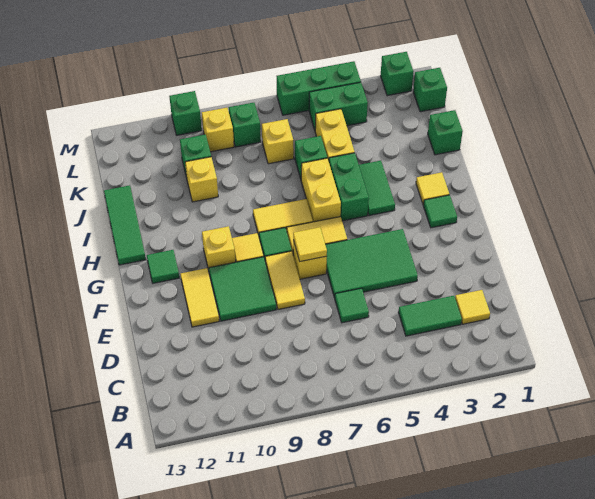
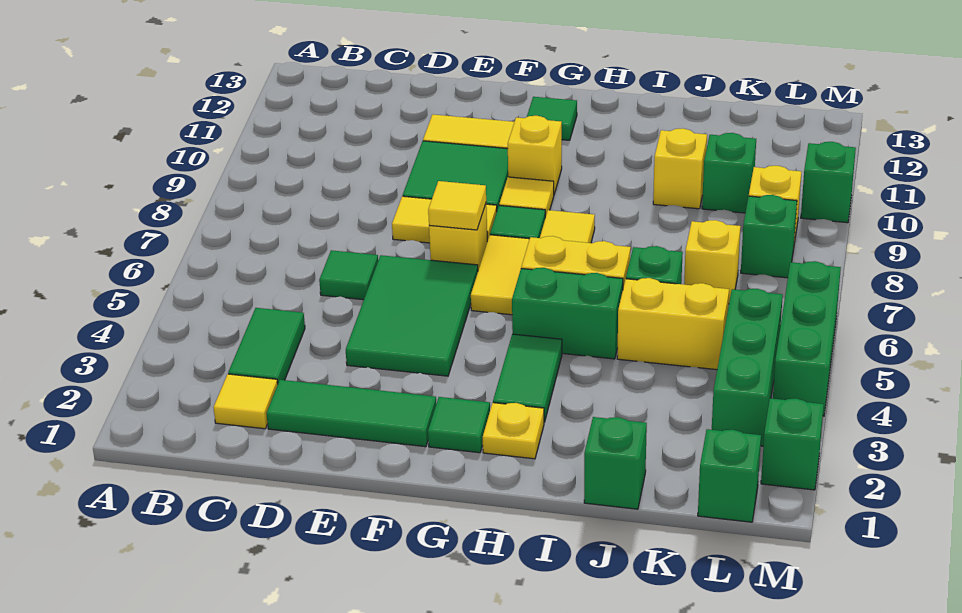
yellow tile H2 level 1 -> yellow plate H2 level 1
green tile H4:I4 level 1 -> green tile H3:H4 level 1
green tile H13:J13 level 1 -> green tile D2:F2 level 1
green brick L4:L5 level 1 -> green brick L3:L5 level 1

